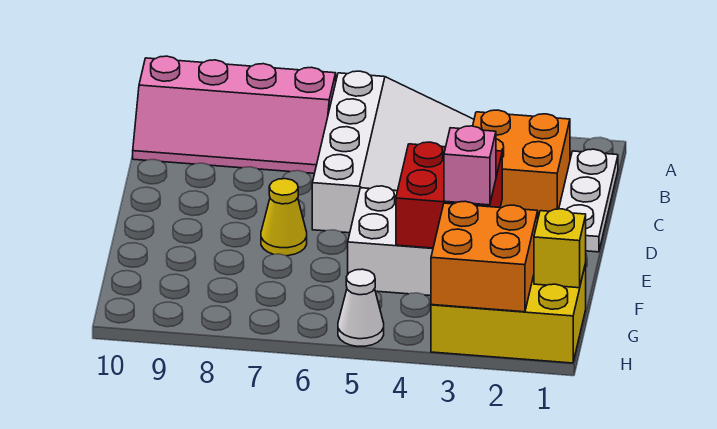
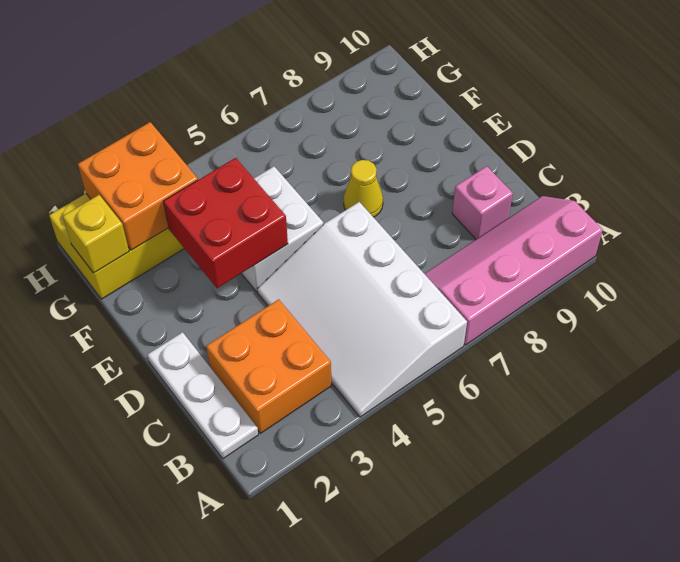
pink brick F3 level 3 -> pink brick C9 level 1
white cone H5 level 1 -> none

